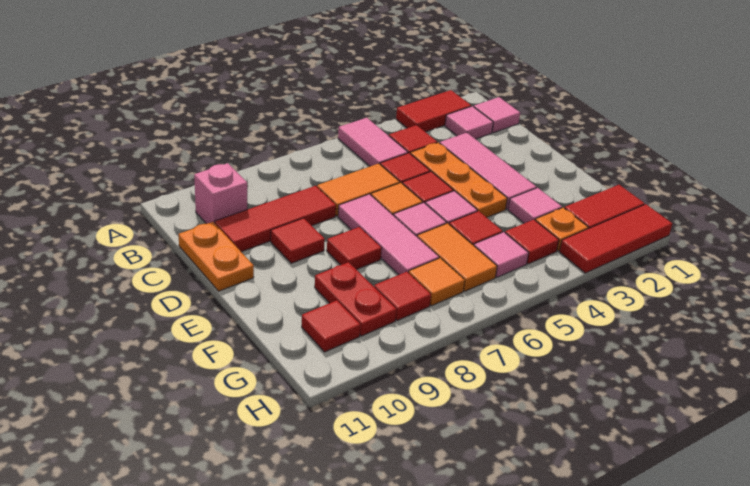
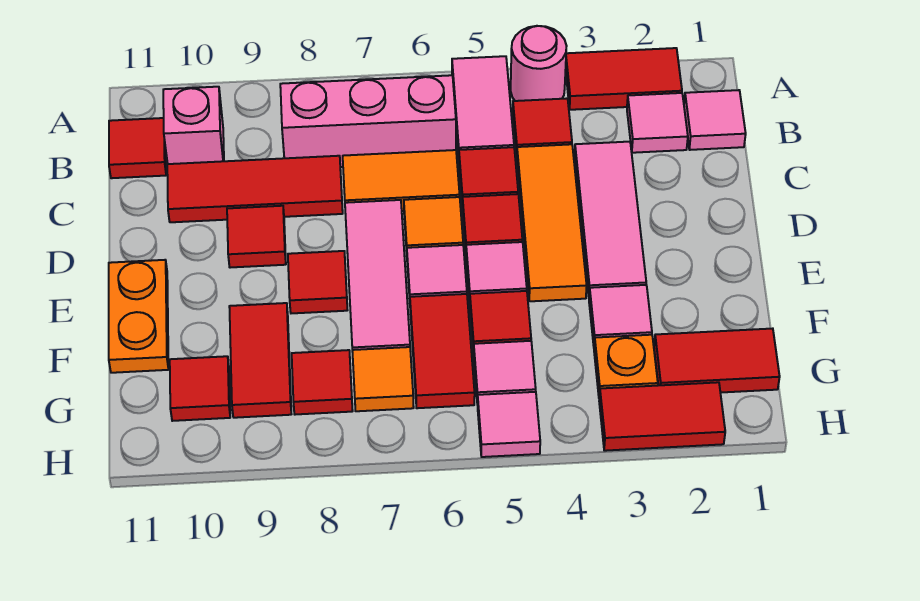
none -> pink round brick A4 level 1
none -> pink brick B6:B8 level 1
orange plate C4:E4 level 1 -> orange tile C4:E4 level 1
orange plate C11:D11 level 1 -> orange plate E11:F11 level 1
orange tile F6:G6 level 1 -> red tile F6:G6 level 1
red plate F9:G9 level 1 -> red tile F9:G9 level 1
red tile G4 level 1 -> red tile B11 level 1
red tile H1:H3 level 1 -> red tile H2:H3 level 1
none -> pink tile H5 level 1

